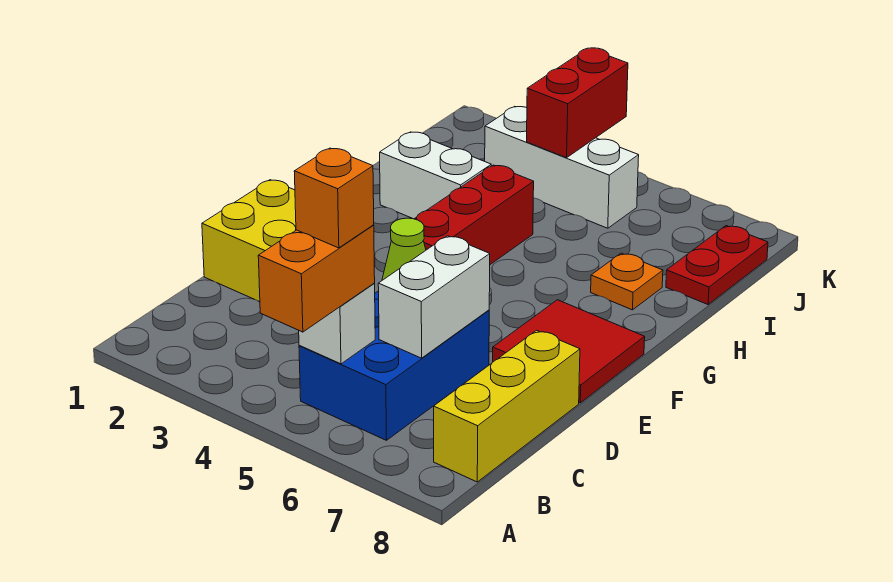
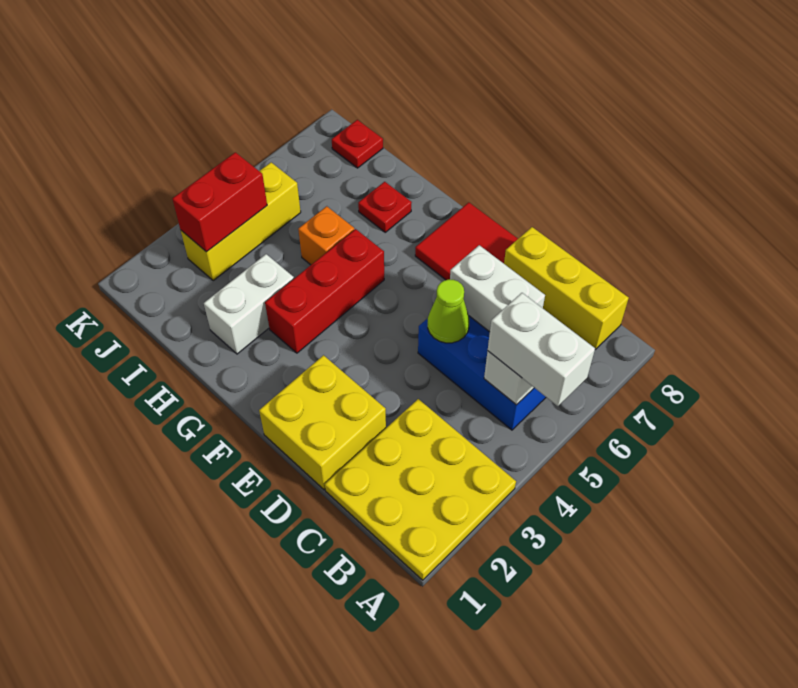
none -> yellow plate A1:C3 level 1
orange brick A5:B5 level 3 -> white brick A5:B5 level 3
orange brick B5 level 4 -> orange brick H5 level 1
red brick F4:H4 level 1 -> red brick G3:G5 level 1
orange plate H7 level 1 -> red plate H7 level 1
red plate I8:J8 level 1 -> red plate J8 level 1
white brick J3:J5 level 1 -> yellow brick J3:J5 level 1
red brick J4:K4 level 2 -> red brick J3:J4 level 2

